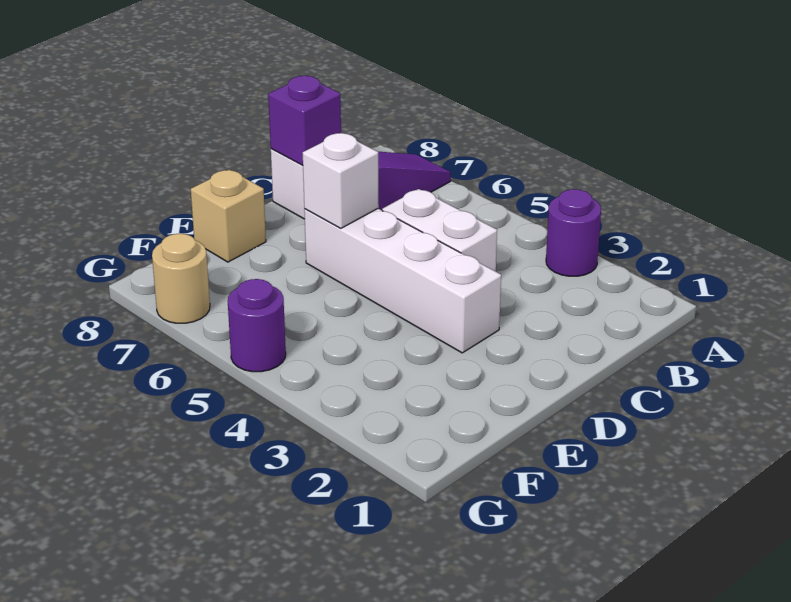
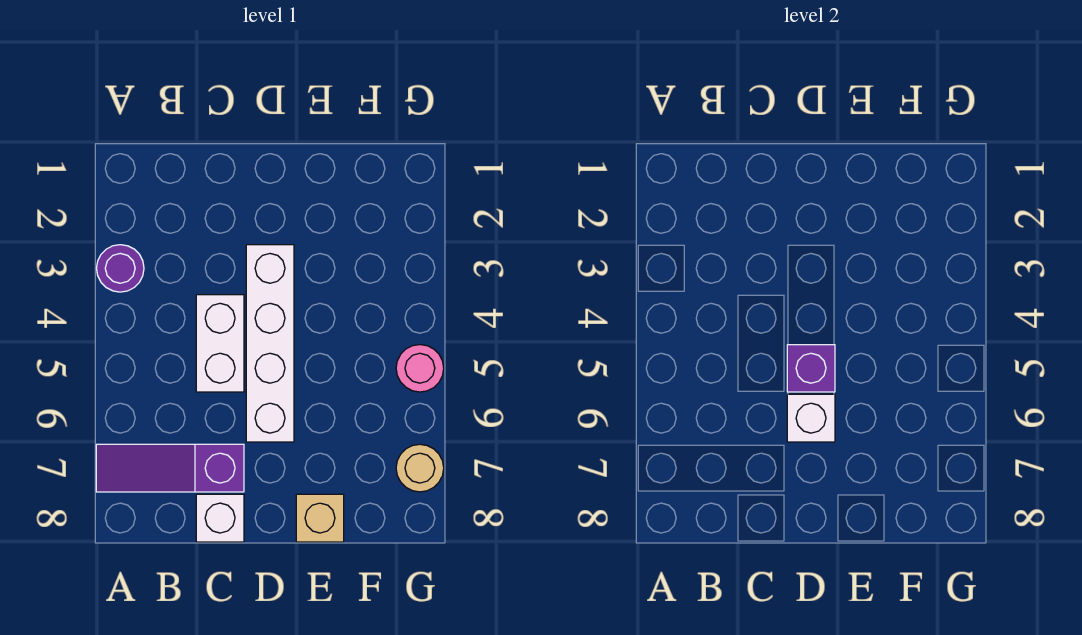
purple brick C8 level 2 -> purple brick D5 level 2
purple round brick G5 level 1 -> pink round brick G5 level 1

